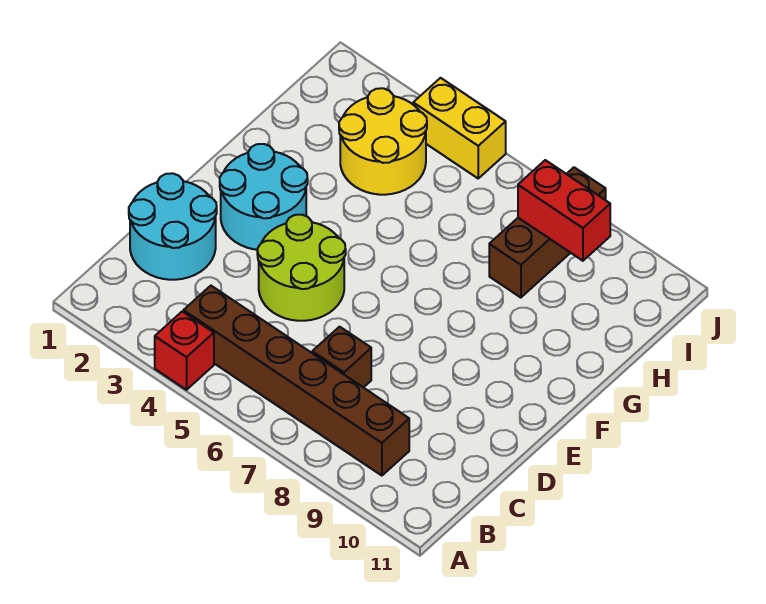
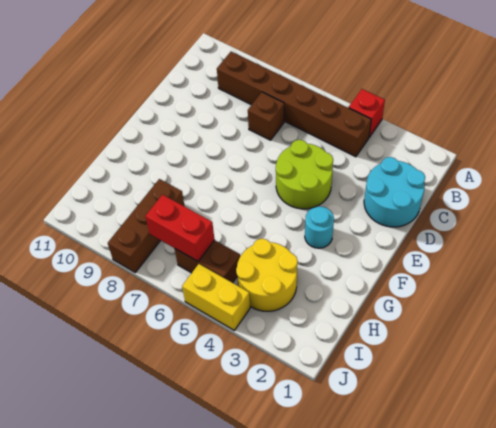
cyan round brick E2:F3 level 1 -> cyan round brick F3 level 1
none -> brown brick I5:I6 level 1
red brick I8:I9 level 2 -> red brick I6:I7 level 2

